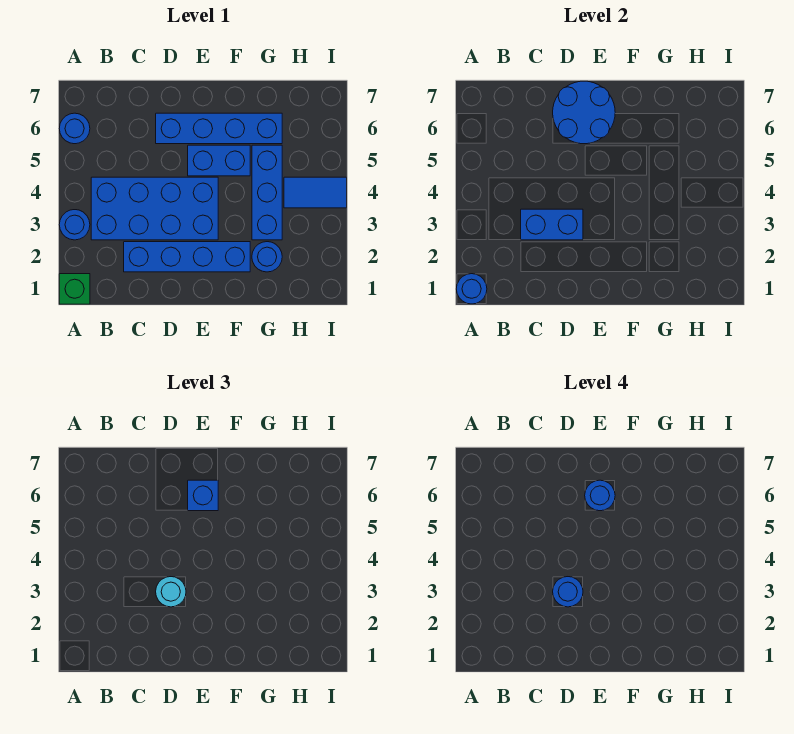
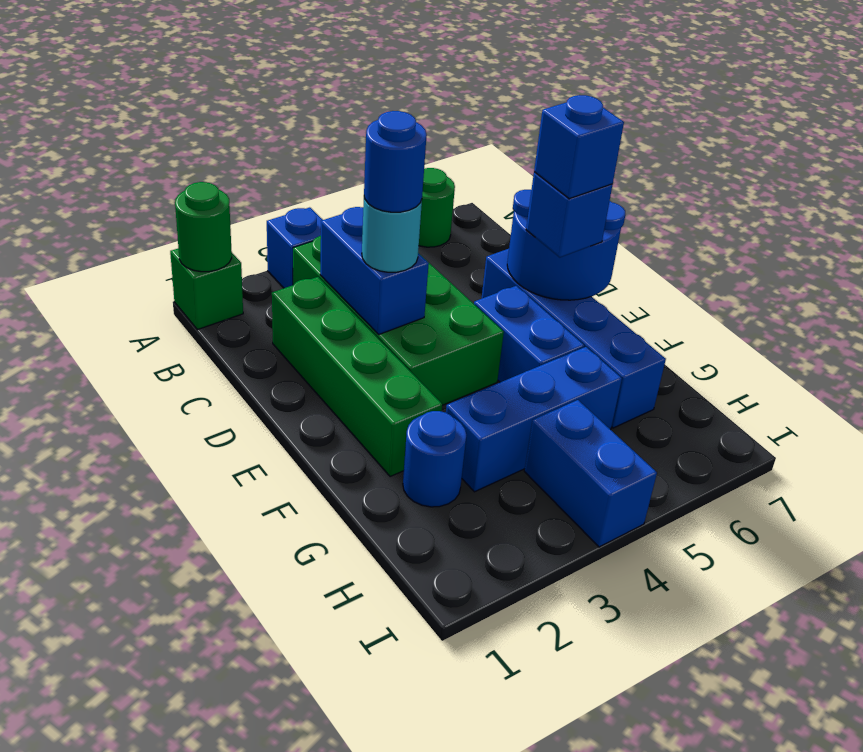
blue round brick A1 level 2 -> green round brick A1 level 2
blue round brick A3 level 1 -> blue brick A3 level 1
blue round brick A6 level 1 -> green round brick A6 level 1
blue brick B3:E4 level 1 -> green brick B3:E4 level 1
blue brick C2:F2 level 1 -> green brick C2:F2 level 1
blue round brick E6 level 4 -> blue brick E6 level 4
blue tile H4:I4 level 1 -> blue brick H4:I4 level 1

